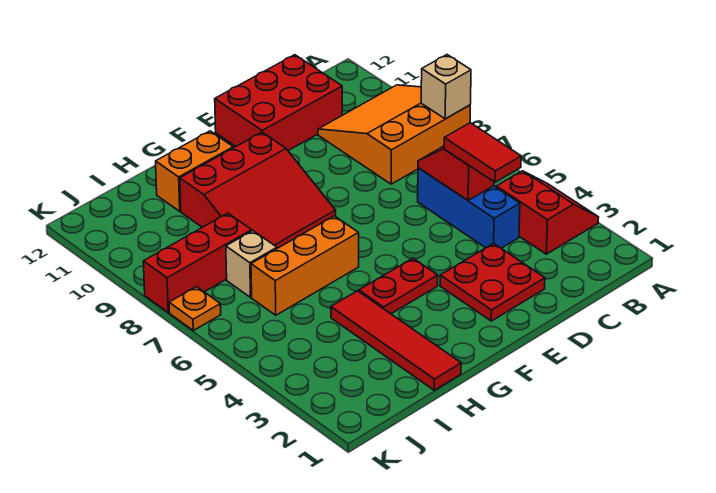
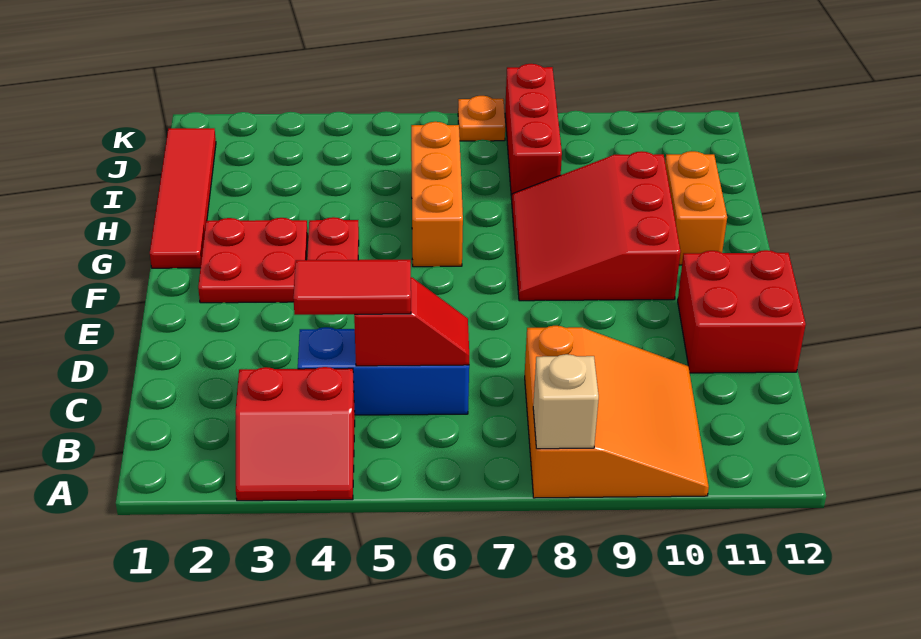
red brick C11:E12 level 1 -> red brick D11:E12 level 1
red plate D2:E3 level 1 -> red plate F2:G3 level 1
red tile H1:H4 level 1 -> red tile G1:J1 level 1
tan brick I7 level 1 -> none

